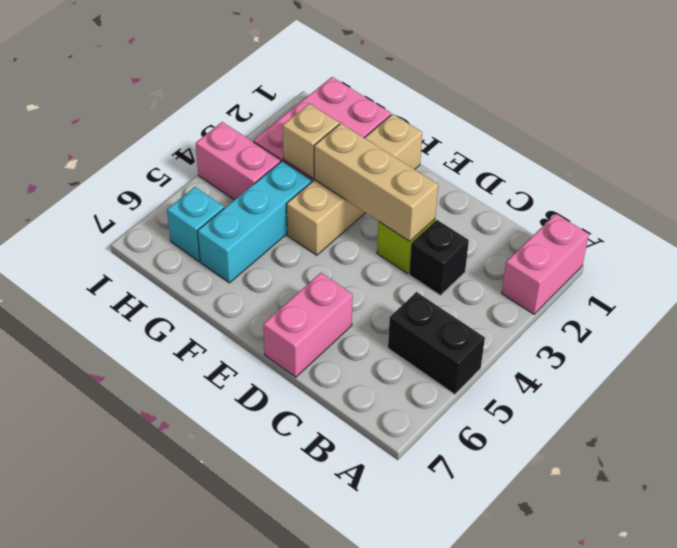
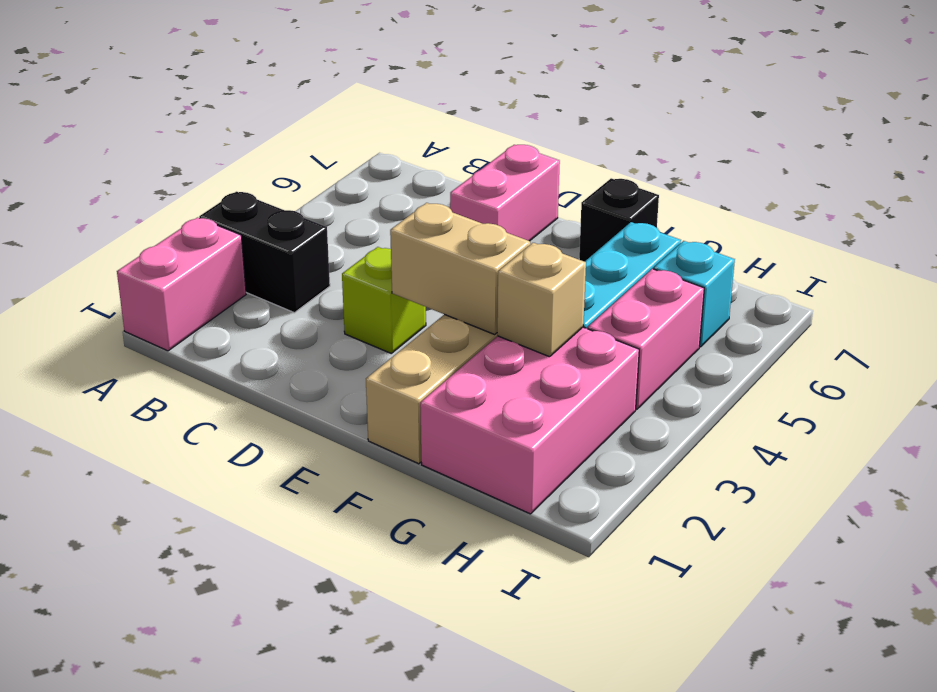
black brick A5:B5 level 1 -> black brick A3:B3 level 1
black brick C3 level 1 -> black brick F7 level 1
tan brick D3:F3 level 2 -> tan brick E3:F3 level 2
pink brick H4:I4 level 1 -> pink brick H4:H5 level 1

